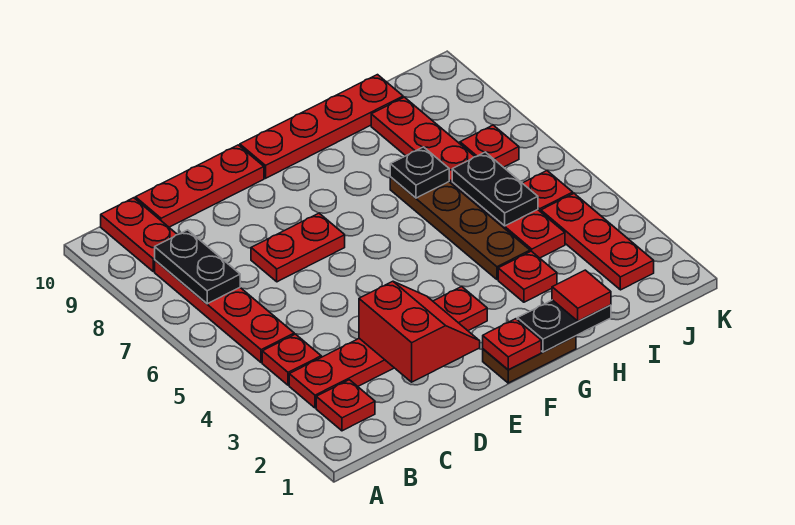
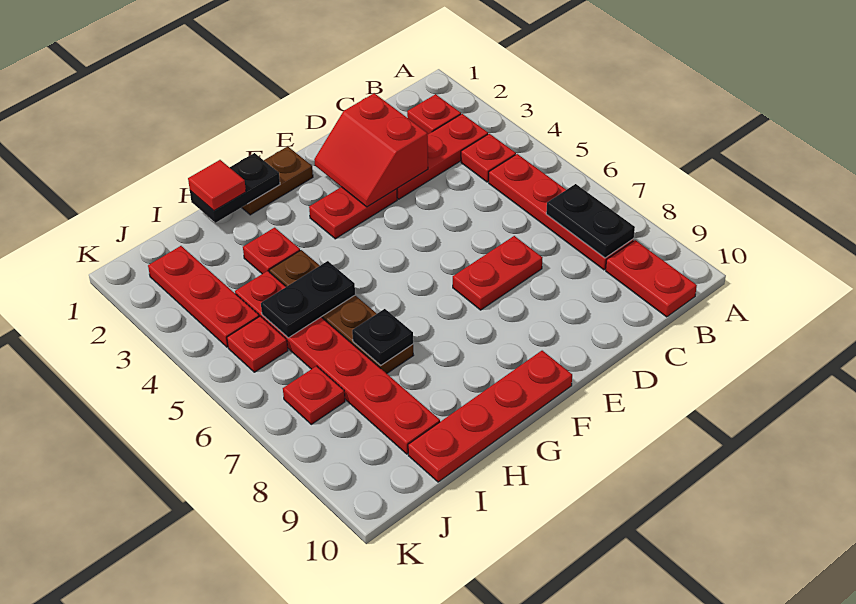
red plate C10:E10 level 1 -> none
red plate F1 level 2 -> none
black plate I5:I6 level 2 -> black plate H5:I5 level 2

